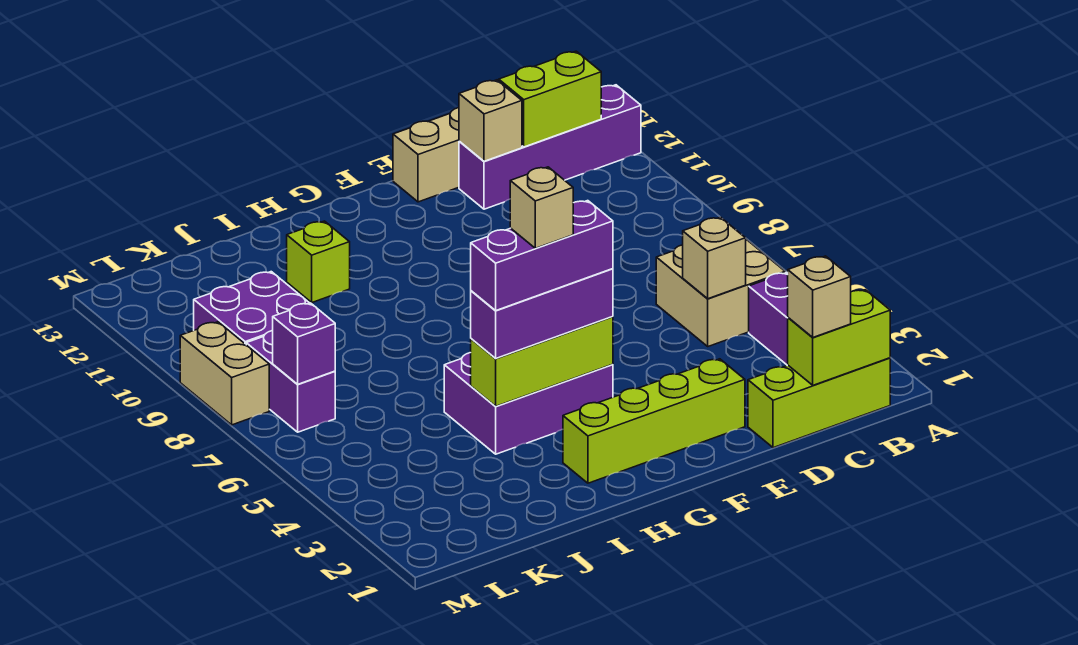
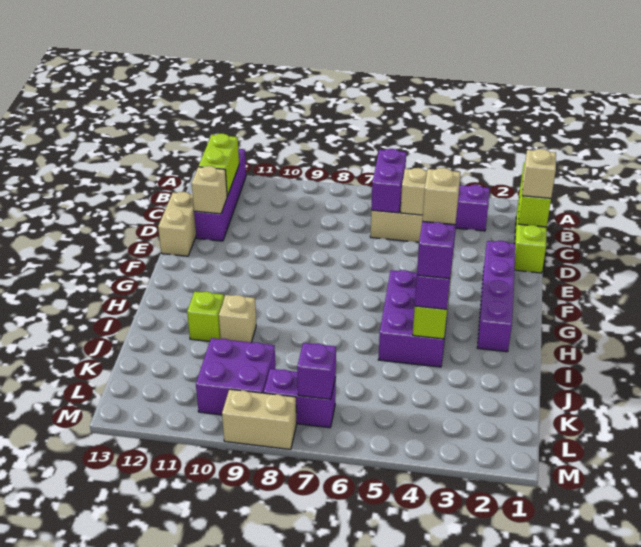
none -> purple brick B6:C6 level 2
lime brick E2:H2 level 1 -> purple brick E2:H2 level 1
none -> tan brick I10 level 1

